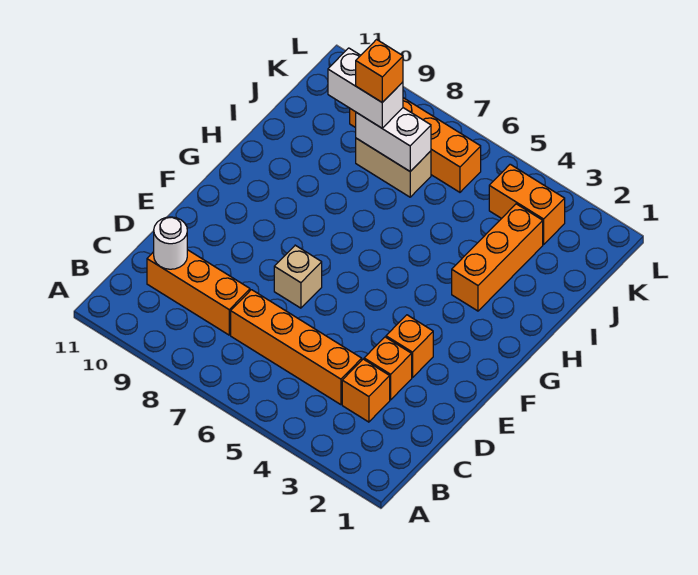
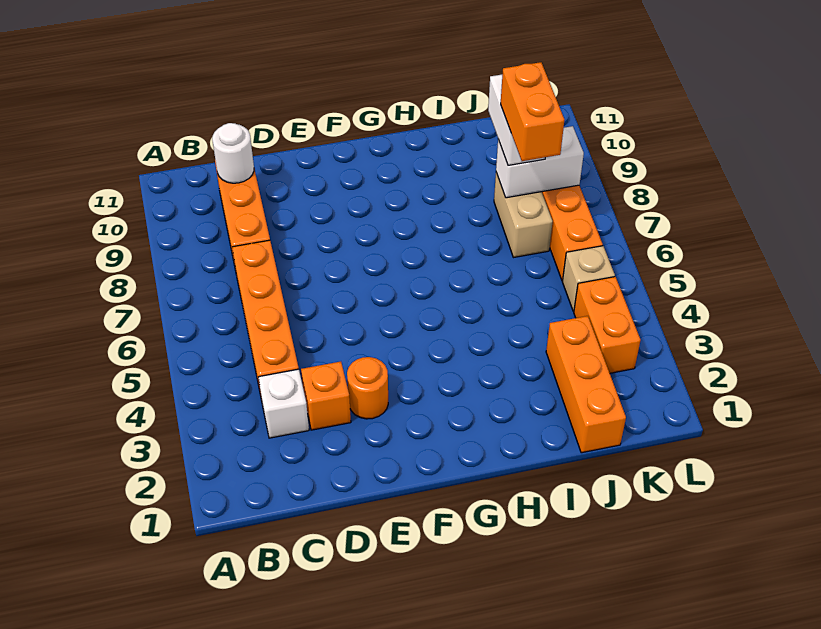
orange brick C3 level 1 -> white brick C3 level 1
orange brick E3 level 1 -> orange round brick E3 level 1
tan brick E7 level 1 -> tan brick K5 level 1
orange brick H3:J3 level 1 -> orange brick J1:J3 level 1
white brick J7:J8 level 2 -> white brick J8:K8 level 2
orange brick J8 level 4 -> orange brick J7:J8 level 4

